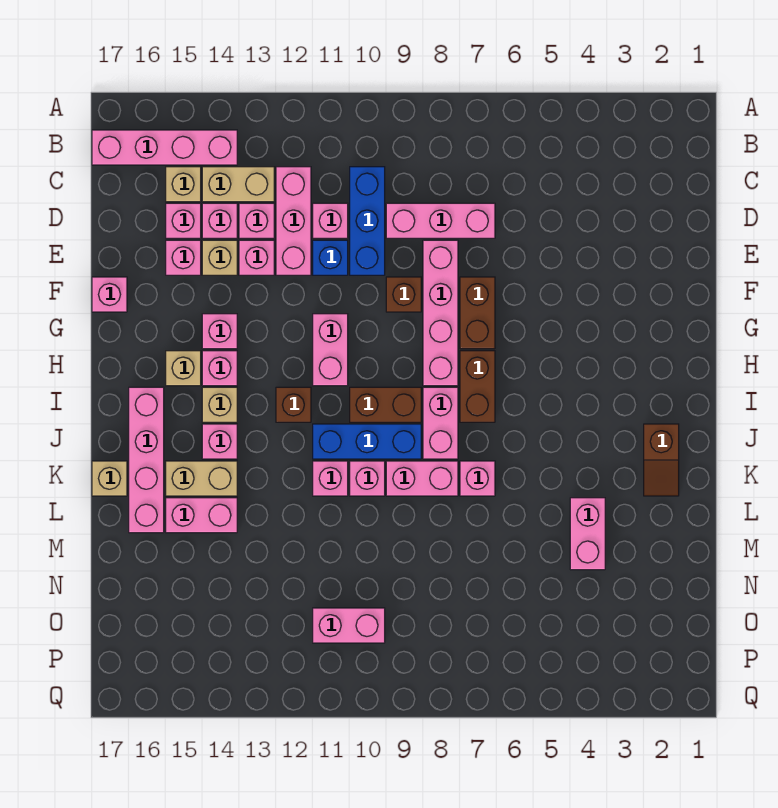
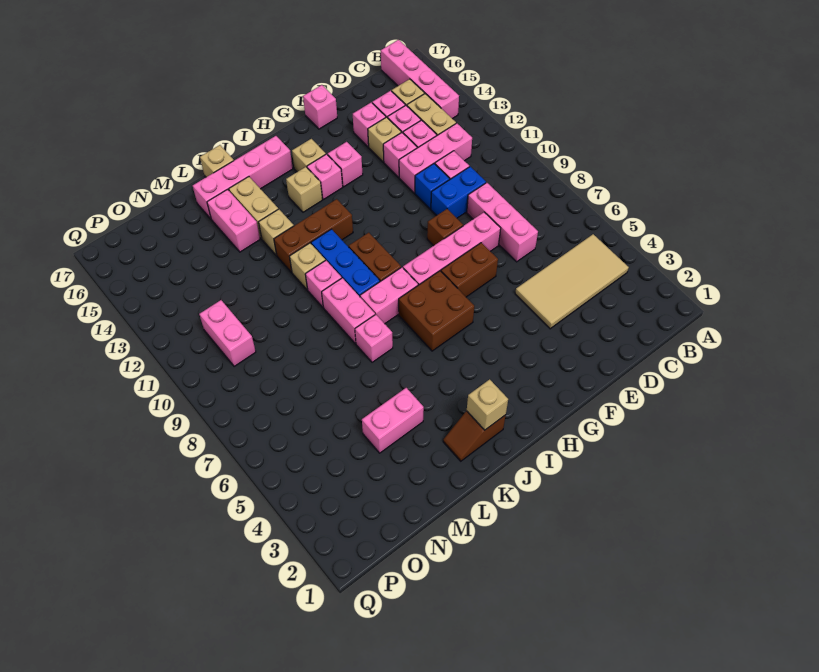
none -> tan tile B4:E5 level 1
blue brick C10:E10 level 1 -> blue brick D10:E10 level 1
pink brick G11:H11 level 1 -> none
brown brick H7:I7 level 1 -> brown brick H6:I7 level 1
brown brick I12 level 1 -> brown brick I12:K12 level 1
none -> tan brick J2 level 2
pink brick J14 level 1 -> none
pink brick K11 level 1 -> tan brick K11 level 1
none -> tan brick K13 level 1

